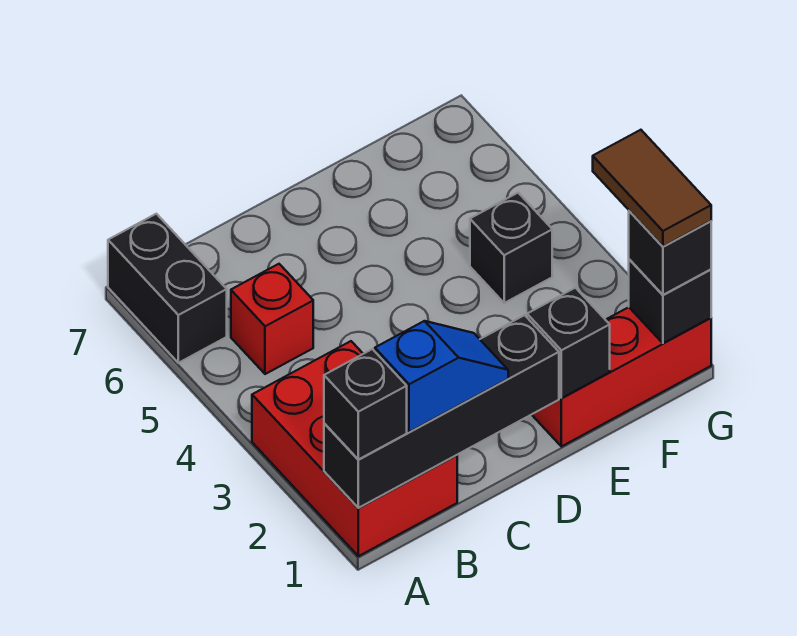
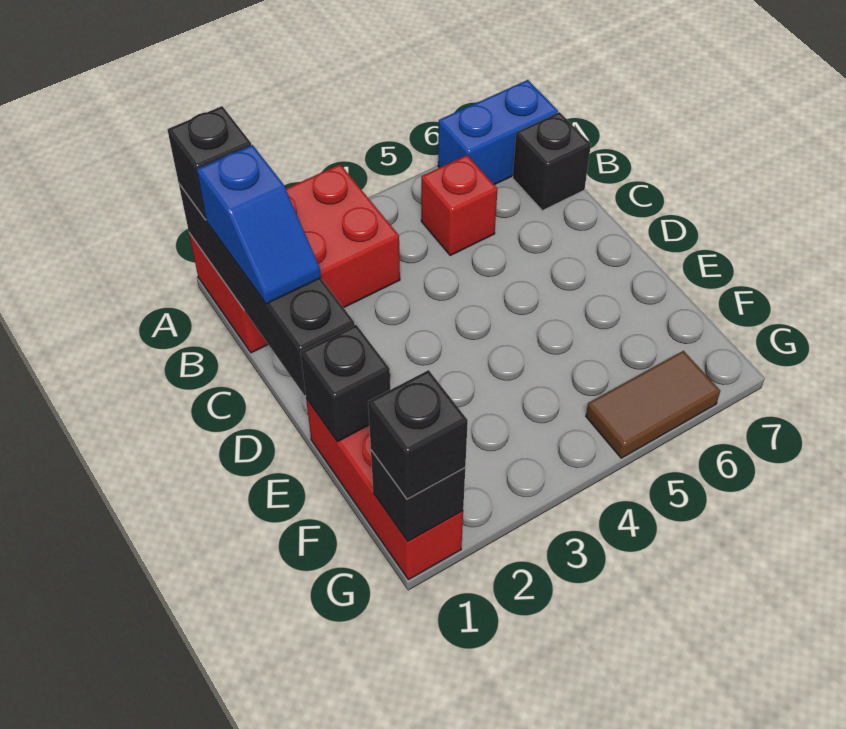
black brick A6:A7 level 1 -> blue brick A6:A7 level 1
black brick F4 level 1 -> black brick B7 level 1
brown tile G1:G2 level 4 -> brown tile G5:G6 level 1

